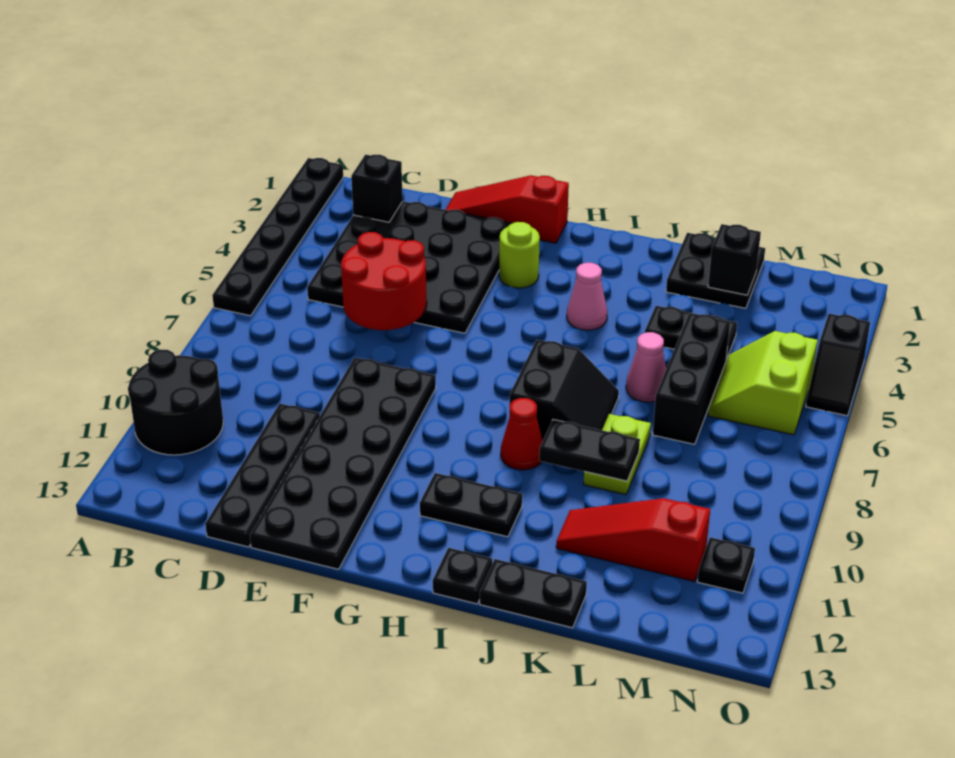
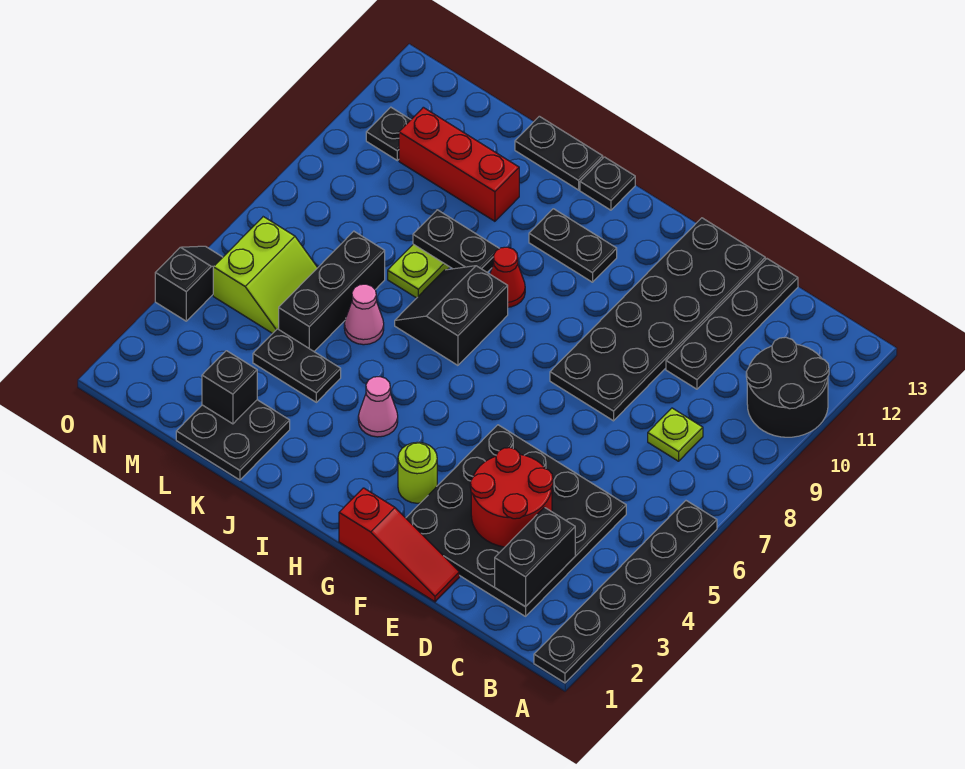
black brick C2 level 2 -> black brick C2:C3 level 2
none -> lime plate C8 level 1
red round brick D5:E6 level 2 -> red round brick D3:E4 level 2
red slope K11:M11 level 1 top M -> red brick K11:M11 level 1

